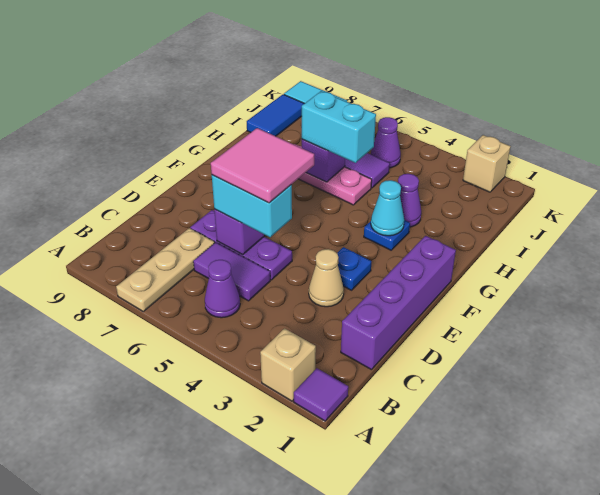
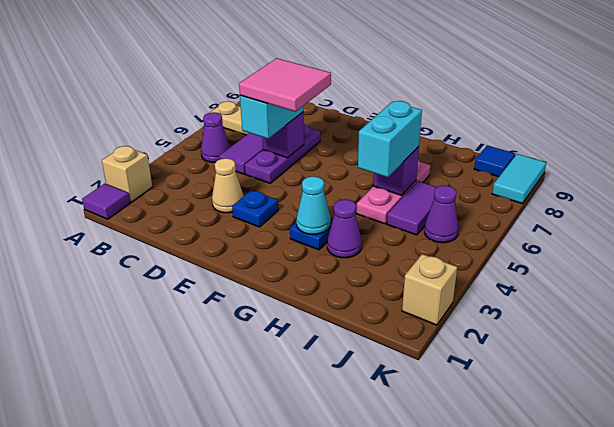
purple brick C1:F1 level 1 -> none
blue tile I9:J9 level 1 -> blue tile J9 level 1

